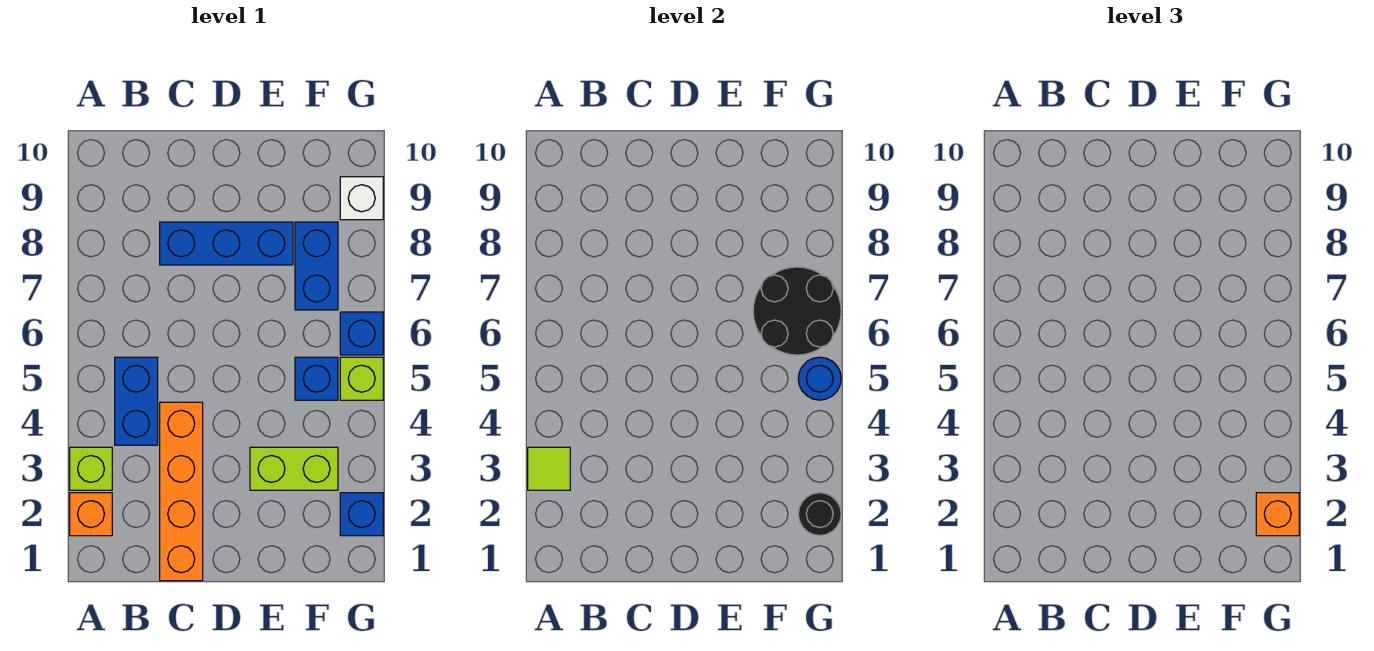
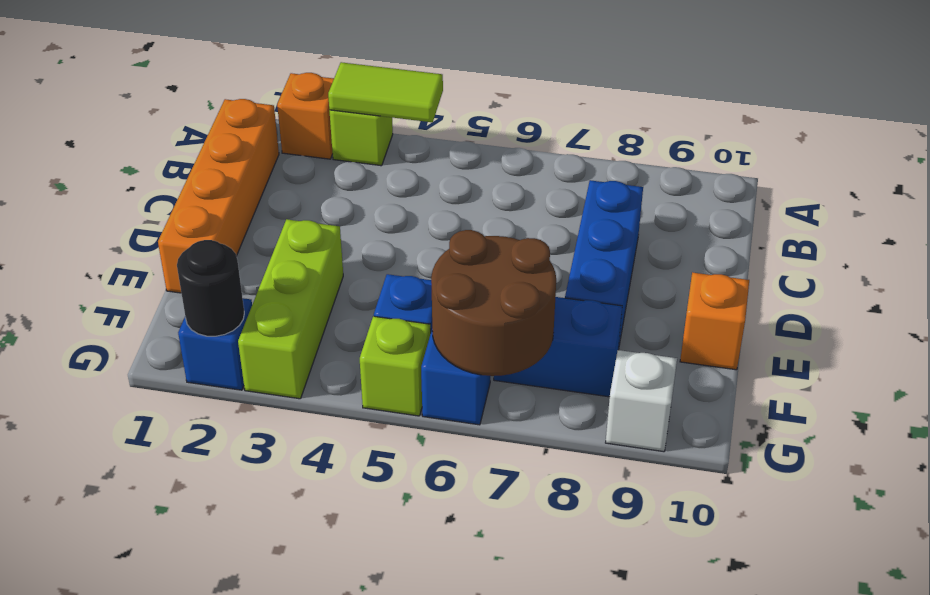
lime tile A3 level 2 -> lime tile A3:A4 level 2
blue brick B4:B5 level 1 -> none
orange brick C1:C4 level 1 -> orange brick B1:E1 level 1
lime brick E3:F3 level 1 -> lime brick E3:G3 level 1
black round brick F6:G7 level 2 -> brown round brick F6:G7 level 2
orange brick G2 level 3 -> orange brick E10 level 1
blue round brick G5 level 2 -> none

